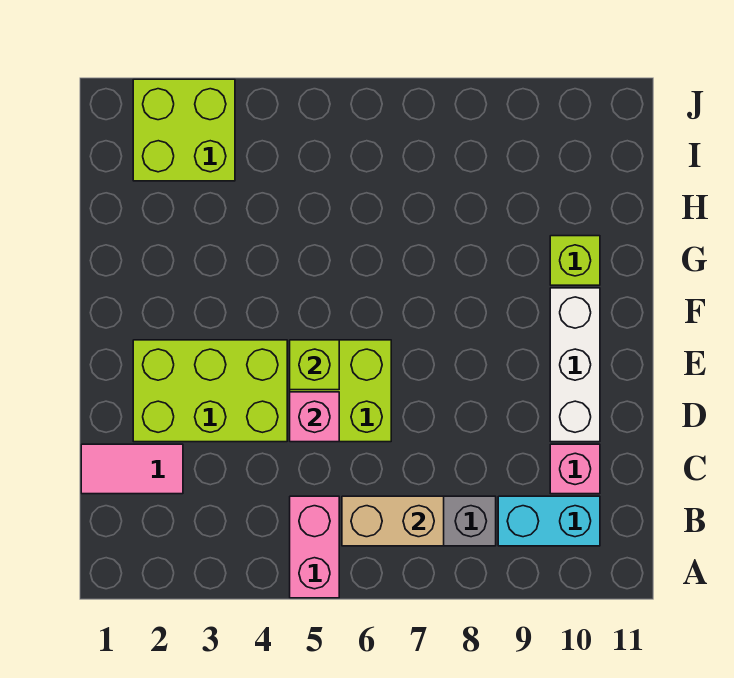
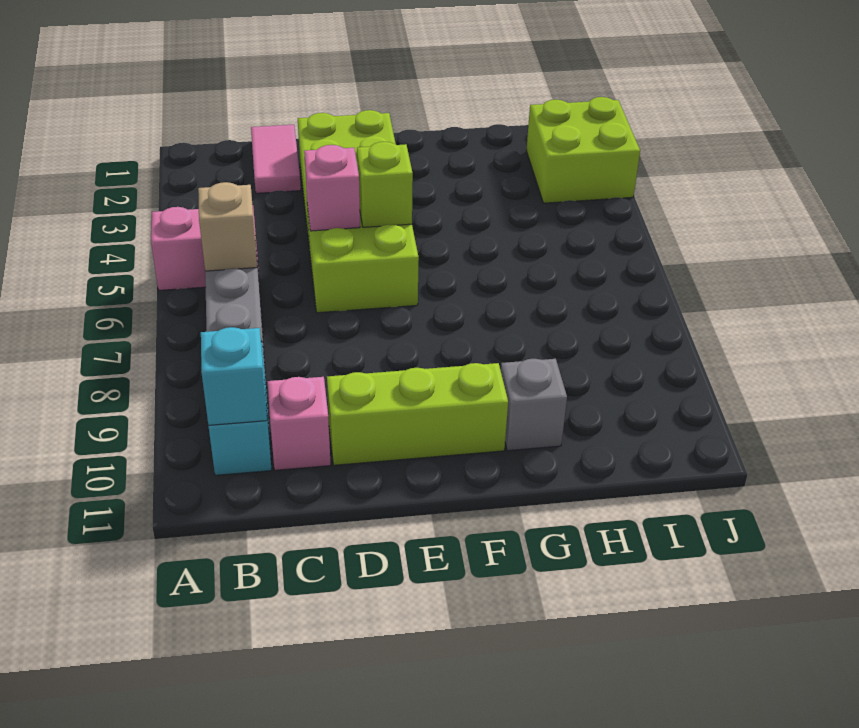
tan brick B6:B7 level 2 -> tan brick B6 level 2
none -> cyan brick B10 level 2
white brick D10:F10 level 1 -> lime brick D10:F10 level 1
lime brick G10 level 1 -> grey brick G10 level 1

